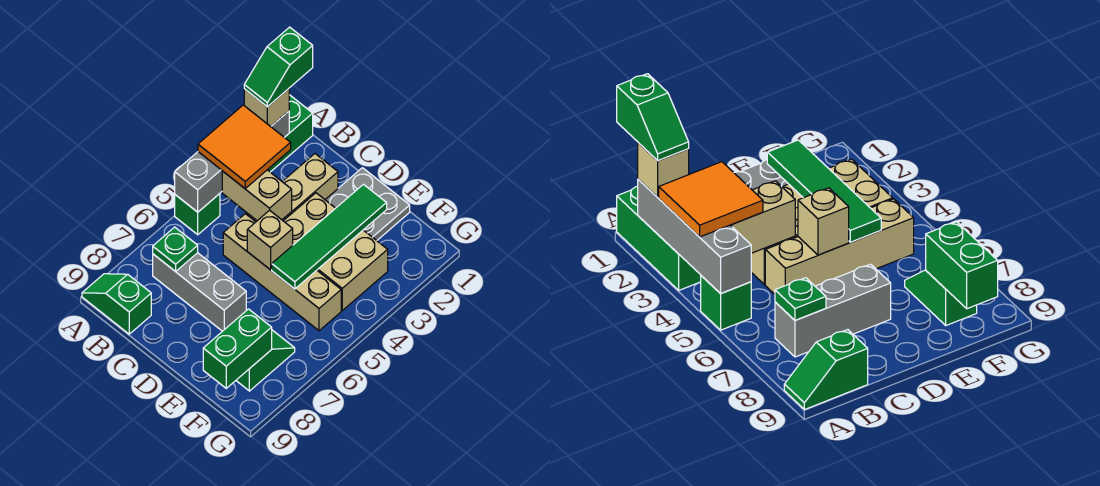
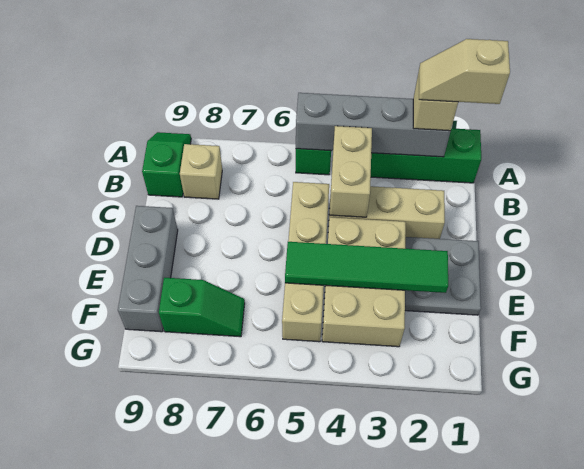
green slope A1:A2 level 4 top 1 -> tan slope A1:A2 level 4 top 1
orange tile A3:B4 level 3 -> none
grey brick B7:D7 level 1 -> grey brick D9:F9 level 1
green plate B7 level 2 -> none
tan brick D5 level 2 -> tan brick B8 level 1
green brick F8:F9 level 2 -> none

